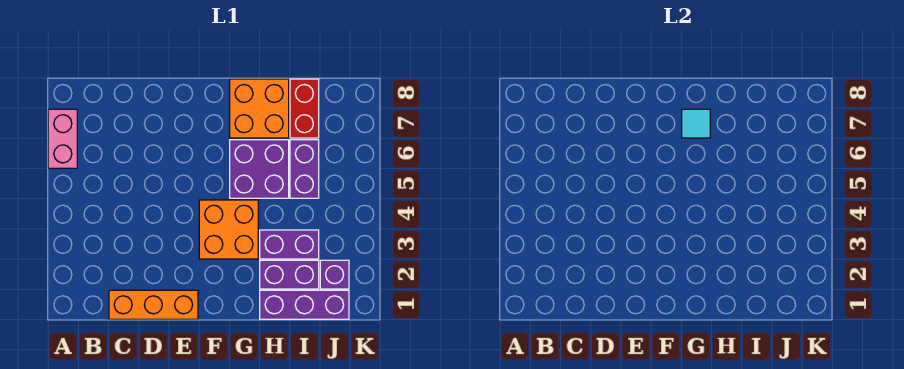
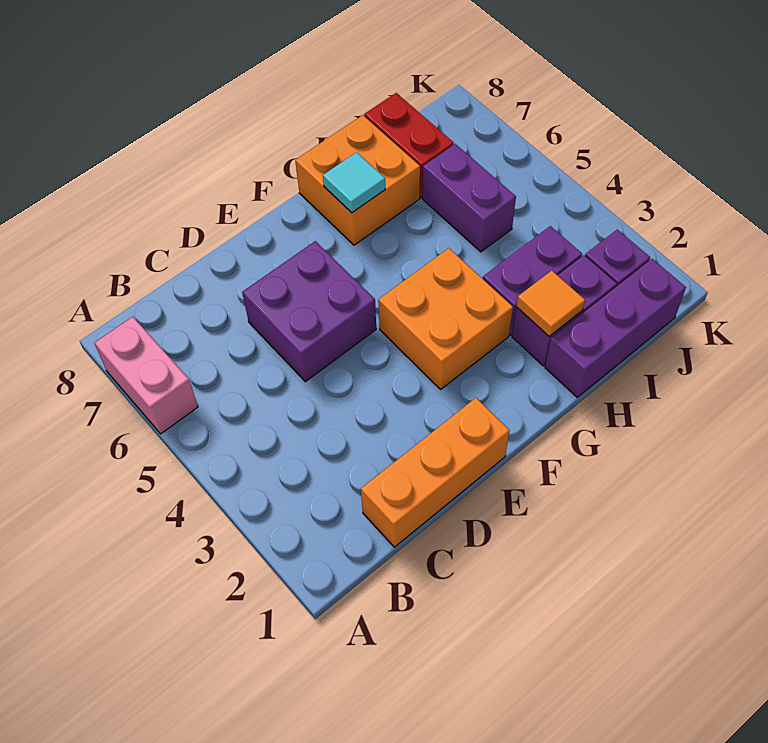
purple brick G5:H6 level 1 -> purple brick D5:E6 level 1
none -> orange tile H2 level 2

